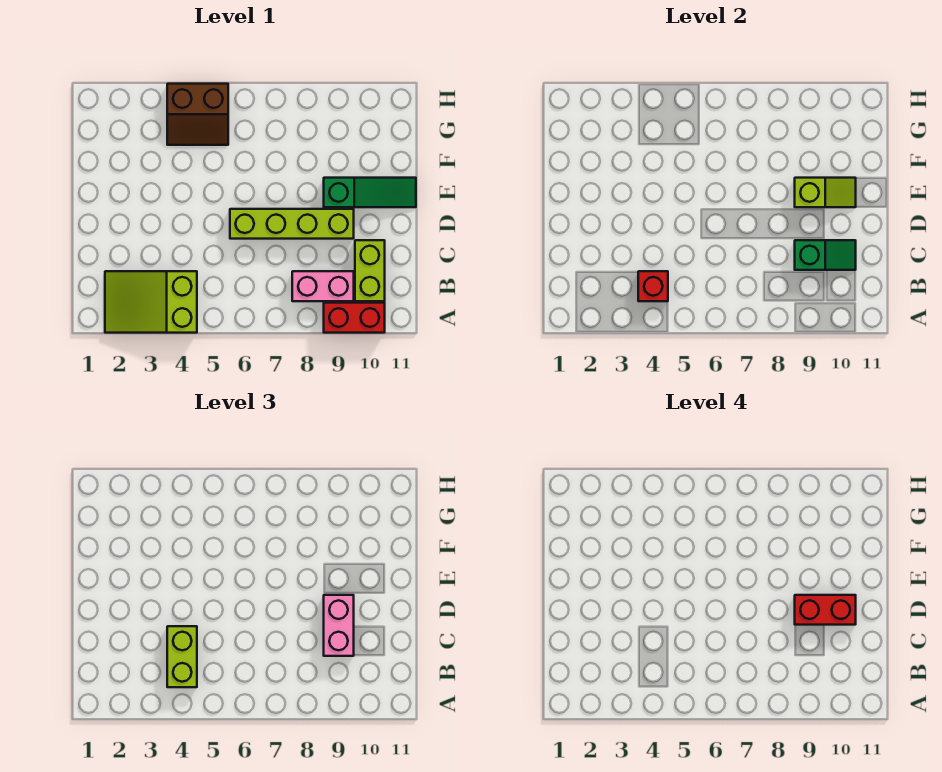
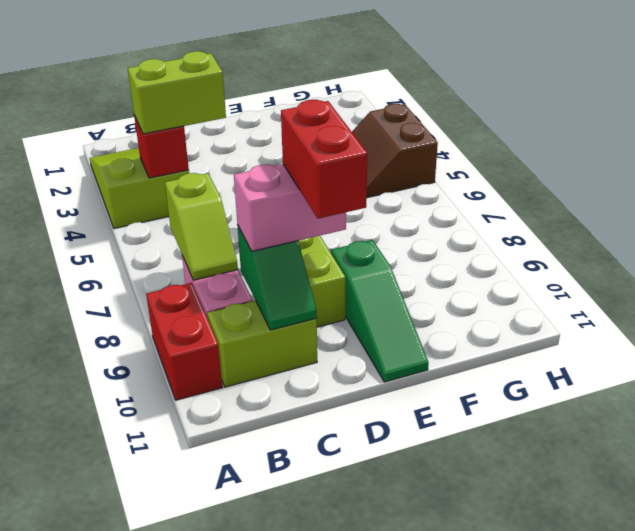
lime slope E9:E10 level 2 top 9 -> lime slope B7:B8 level 2 top 7

